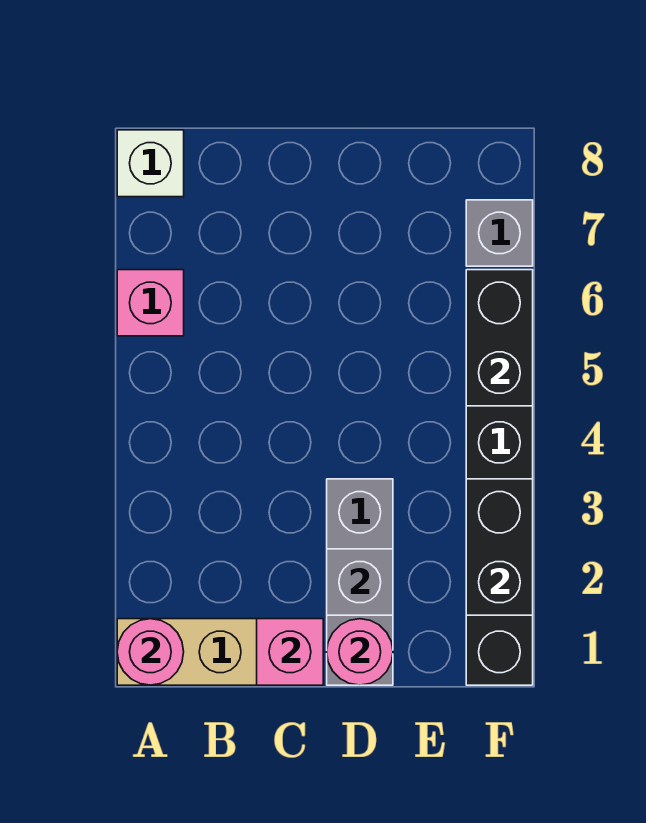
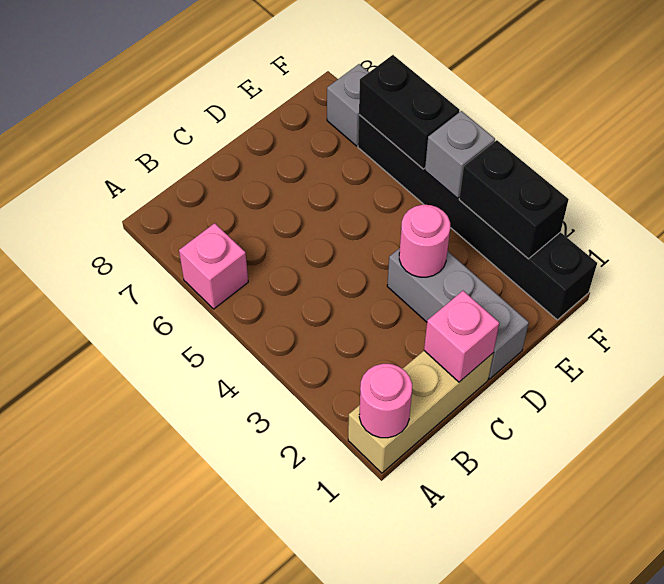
white brick A8 level 1 -> none
pink round brick D1 level 2 -> pink round brick D3 level 2
grey brick D2 level 2 -> grey brick F4 level 2

